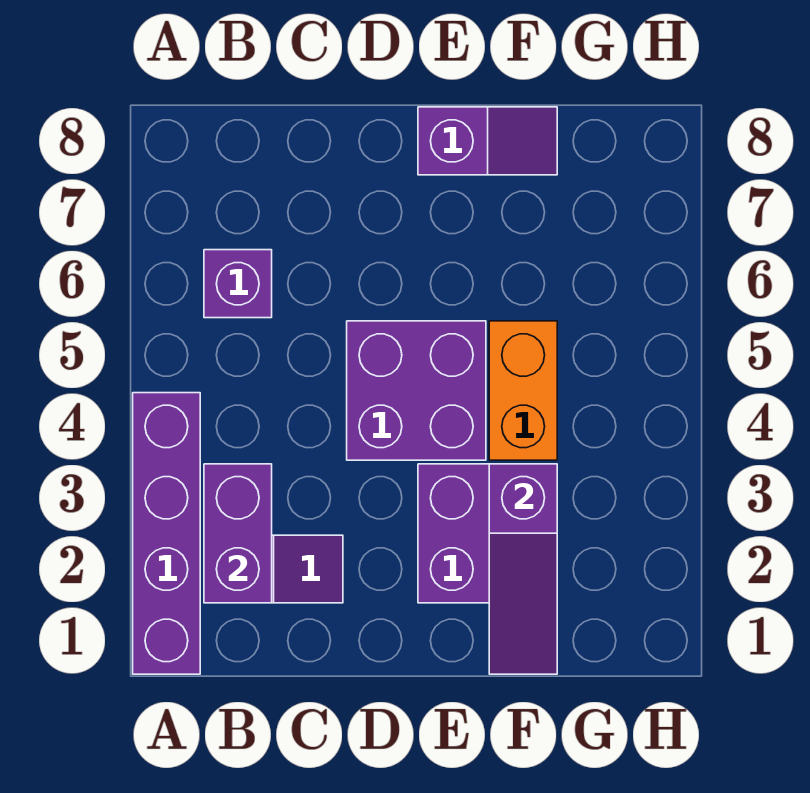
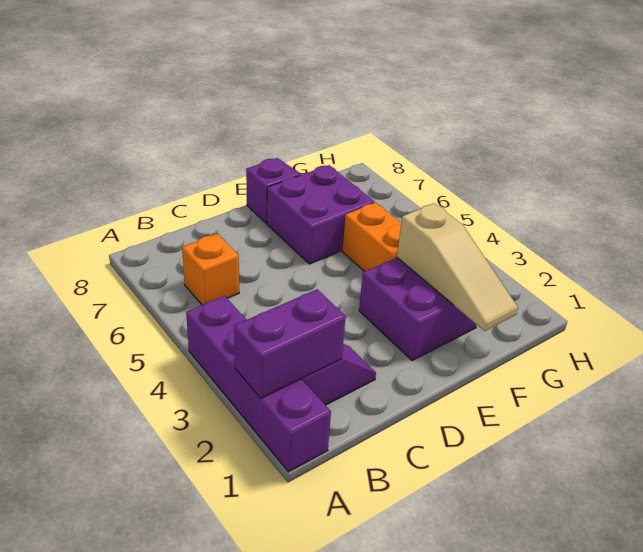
purple brick B2:B3 level 2 -> purple brick A2:B2 level 2
purple brick B6 level 1 -> orange brick B6 level 1
purple brick D4:E5 level 1 -> purple brick E6:F7 level 1
purple slope F1:F3 level 2 top 3 -> tan slope F1:F3 level 2 top 3

